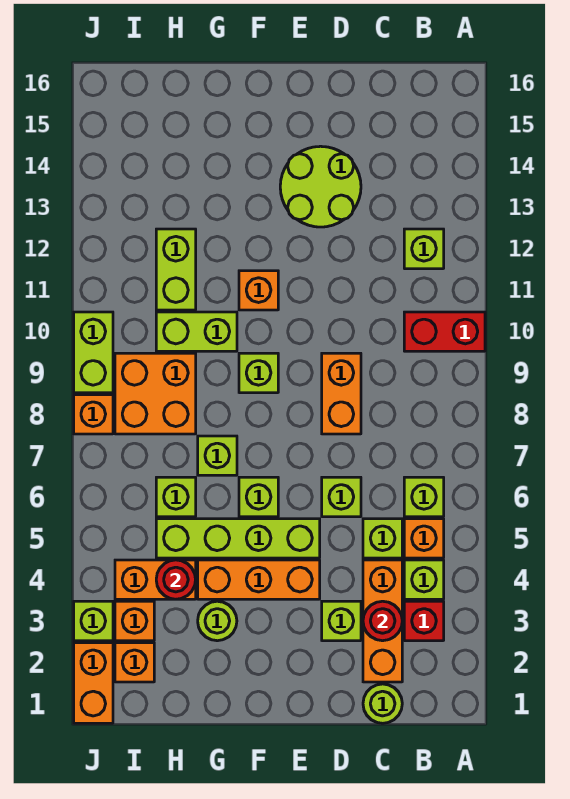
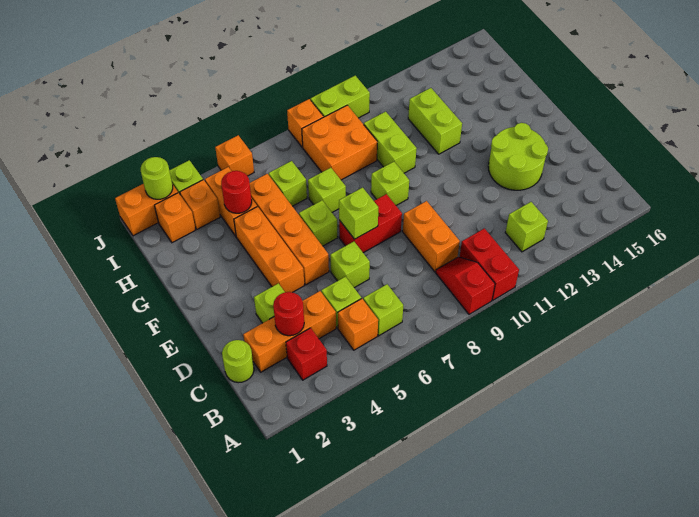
none -> red slope A9:B9 level 1 top A
lime brick B4 level 1 -> lime brick E7 level 2
orange brick D8:D9 level 1 -> orange brick C9:D9 level 1
lime brick E5:H5 level 1 -> orange brick E5:H5 level 1
none -> red brick E7:E8 level 1
orange brick F11 level 1 -> orange brick J5 level 1
lime round brick G3 level 1 -> lime round brick J2 level 2
lime brick H11:H12 level 1 -> lime brick G12:H12 level 1

